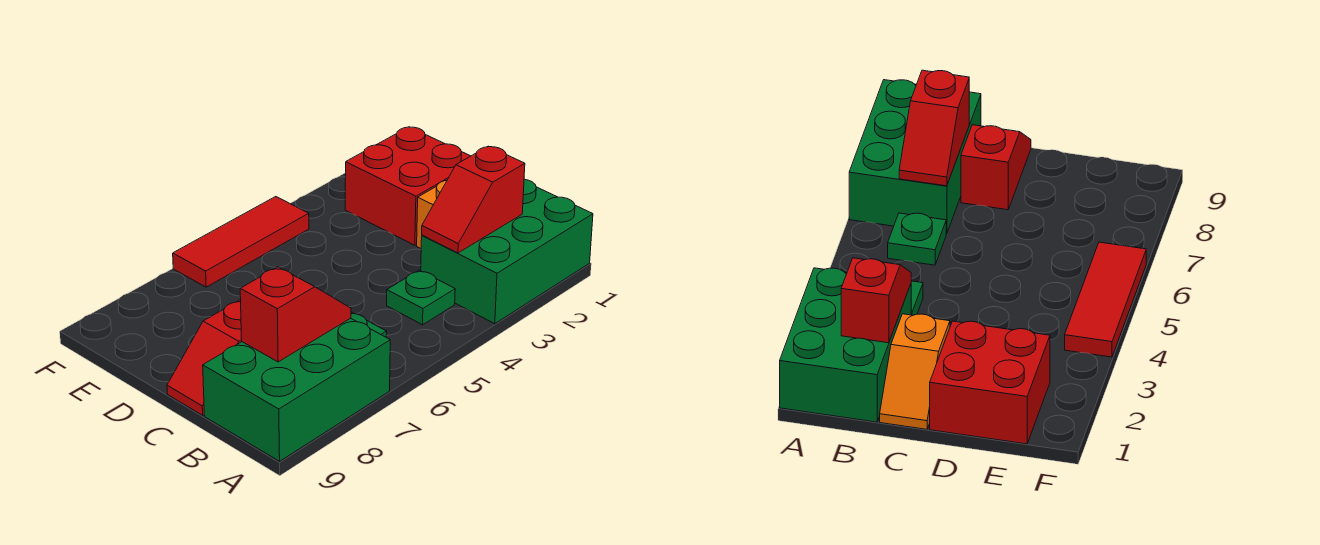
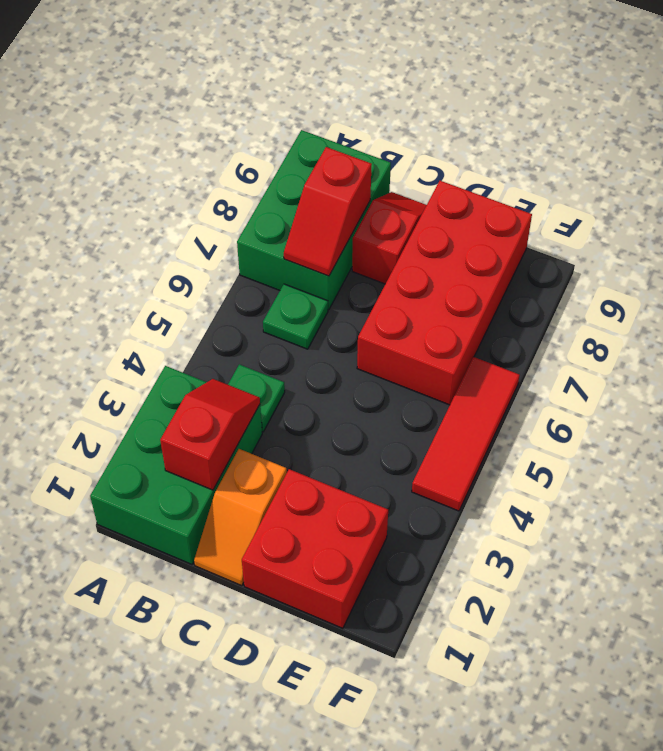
none -> red brick D6:E9 level 1

